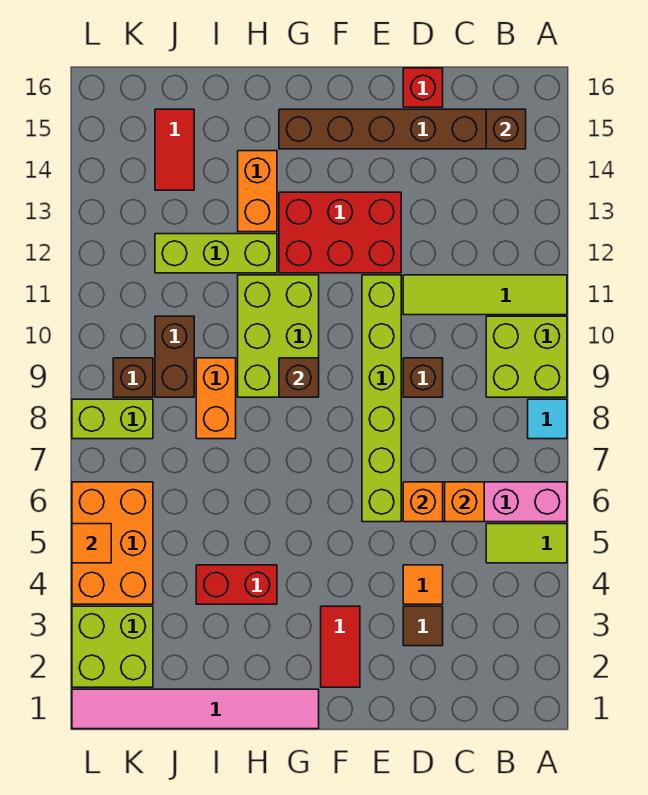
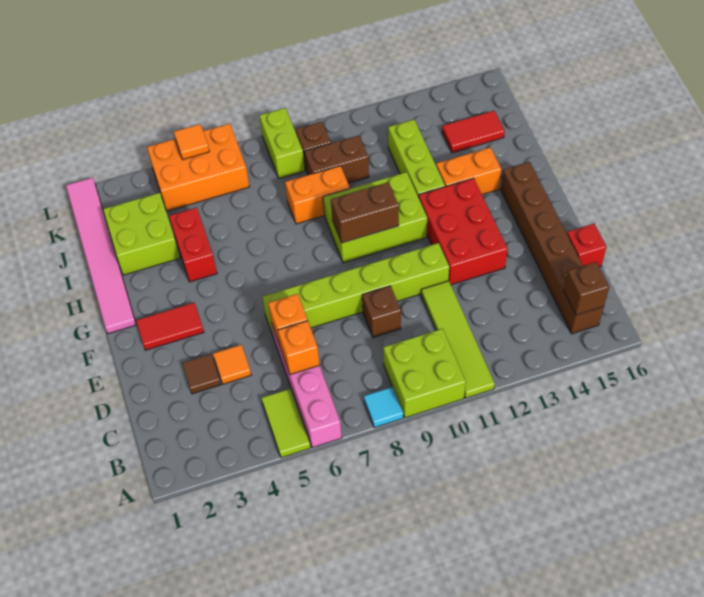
brown brick G9 level 2 -> brown brick G9:G10 level 2
lime brick K2:L3 level 1 -> lime brick I2:J3 level 1

